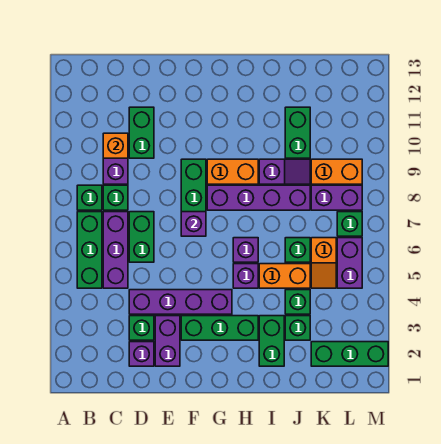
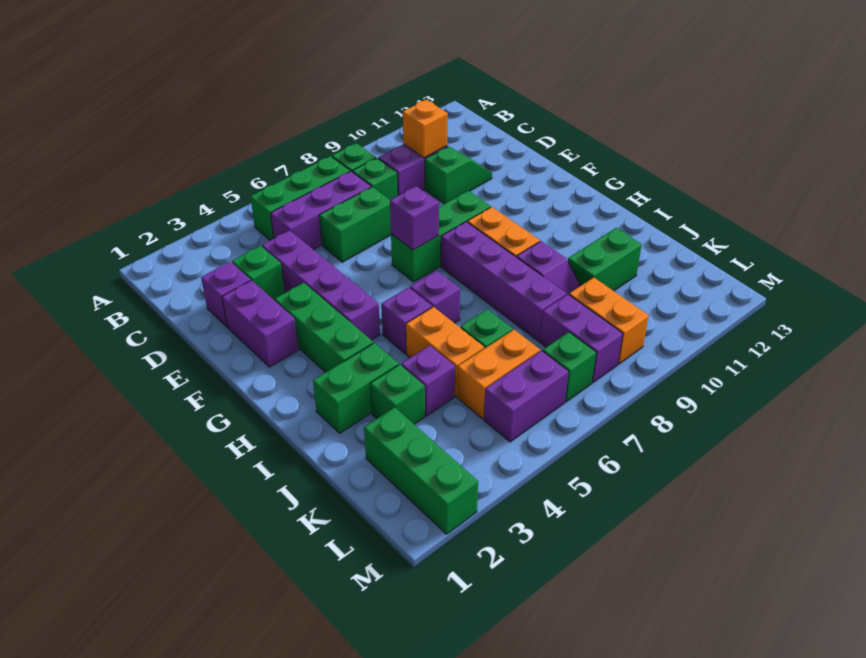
green brick D10:D11 level 1 -> green slope D10:D11 level 1 top 10
purple brick E2:E3 level 1 -> purple brick E2:F2 level 1
green brick J4 level 1 -> purple brick J4 level 1
orange slope K5:K6 level 1 top 6 -> orange brick K5:K6 level 1

